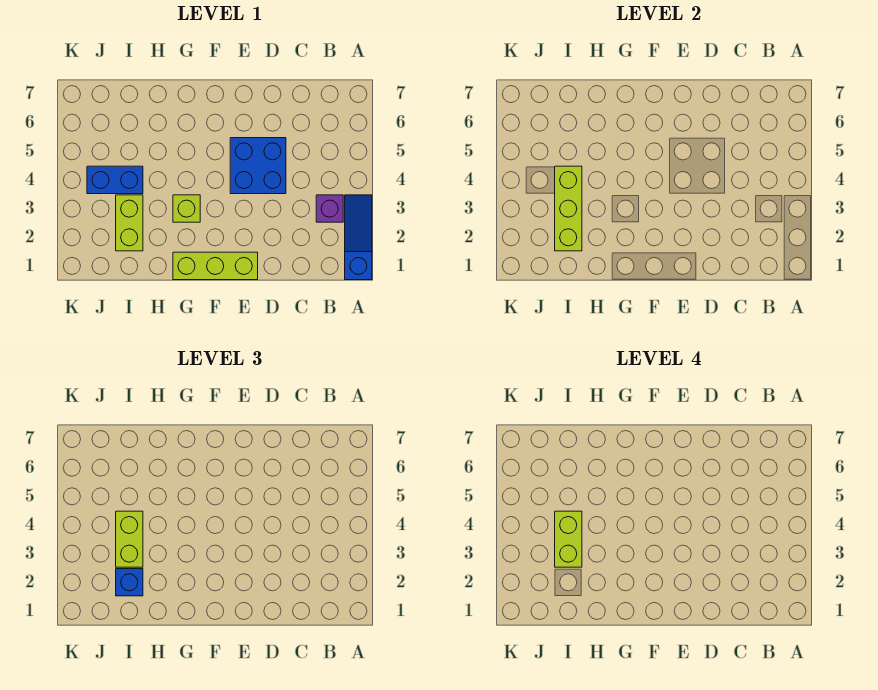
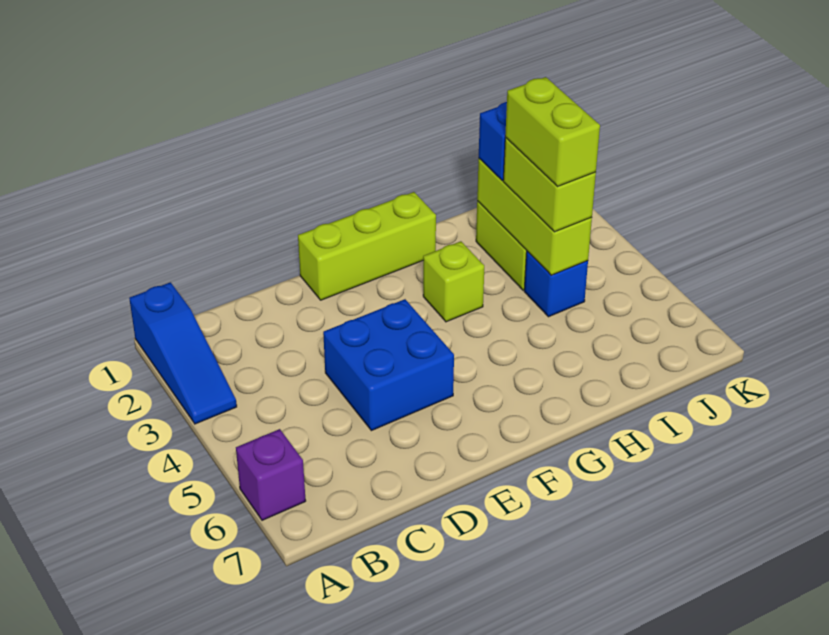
purple brick B3 level 1 -> purple brick A6 level 1
blue brick I4:J4 level 1 -> blue brick I4 level 1

